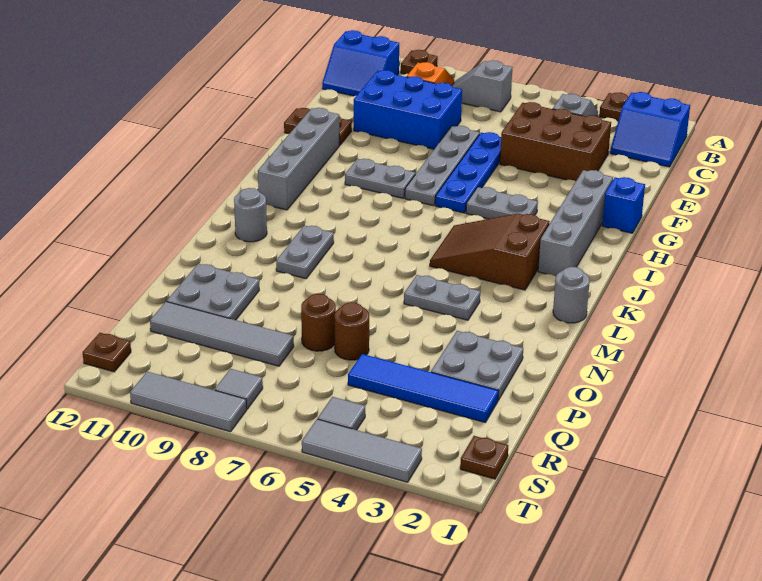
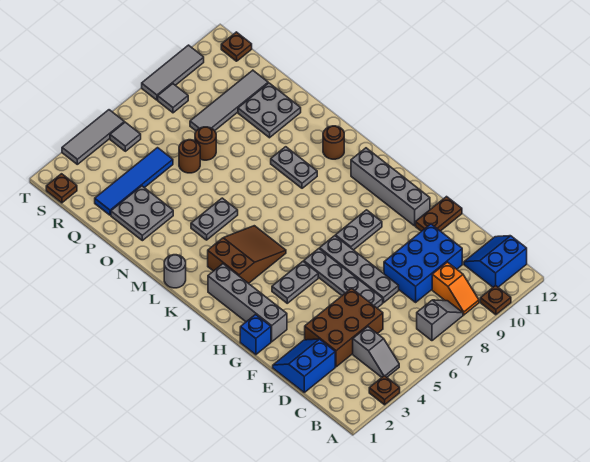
blue slope B1:C2 level 1 top B -> blue slope D1:E2 level 1 top D
blue plate E6:H6 level 1 -> grey plate E6:H6 level 1
grey round brick L11 level 1 -> brown round brick L11 level 1

